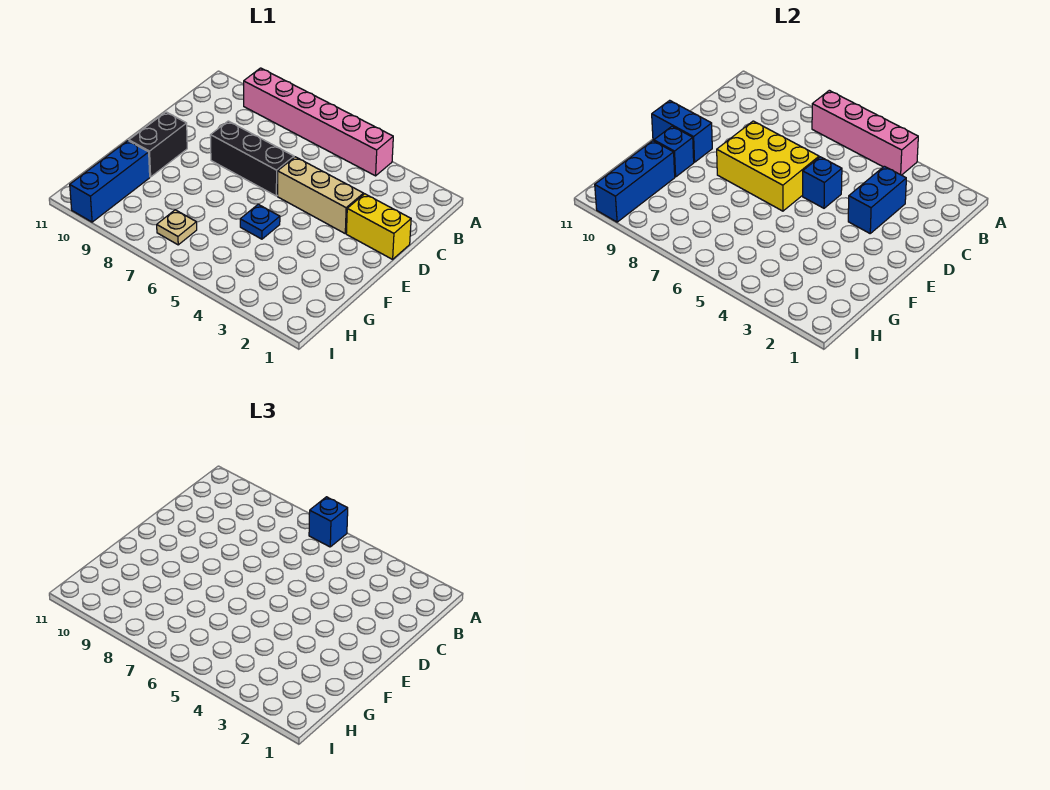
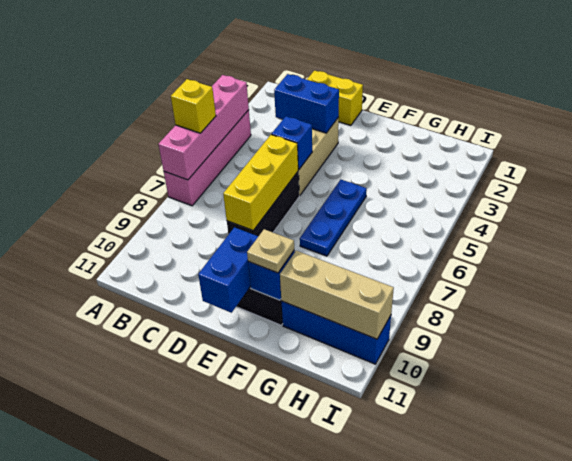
pink brick A4:A9 level 1 -> pink brick A4:A7 level 1
blue brick A6 level 3 -> yellow brick A6 level 3
yellow brick D1:D2 level 1 -> yellow brick C1:D1 level 1
yellow brick D6:E8 level 2 -> yellow brick D6:D8 level 2
blue plate F5 level 1 -> blue plate F5:F7 level 1
blue brick G10:I10 level 2 -> tan brick G10:I10 level 2
tan plate H7 level 1 -> tan plate F10 level 3

